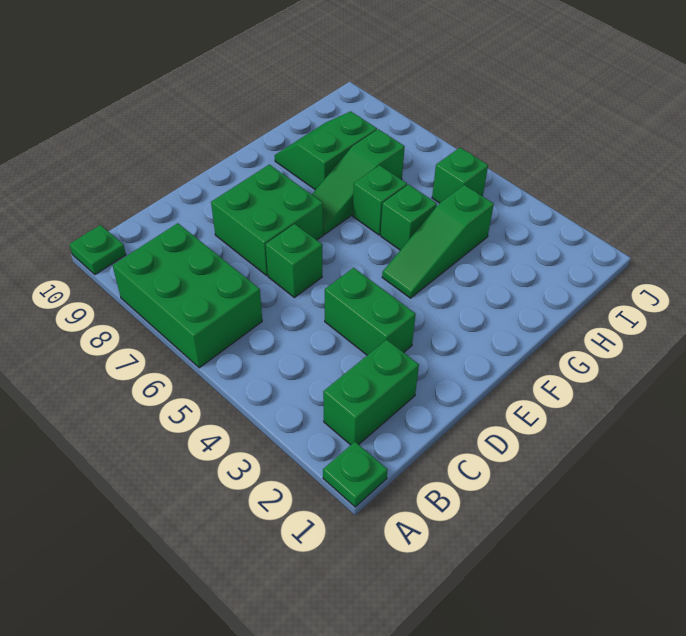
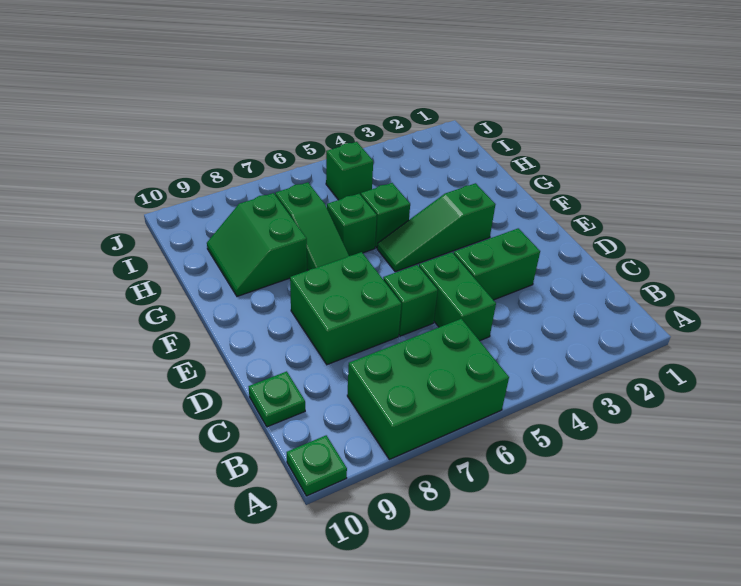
green plate A1 level 1 -> green plate C10 level 1
green brick B2:C2 level 1 -> green brick C5:D5 level 1
green slope F4:H4 level 1 top H -> green slope F3:F5 level 1 top 3

